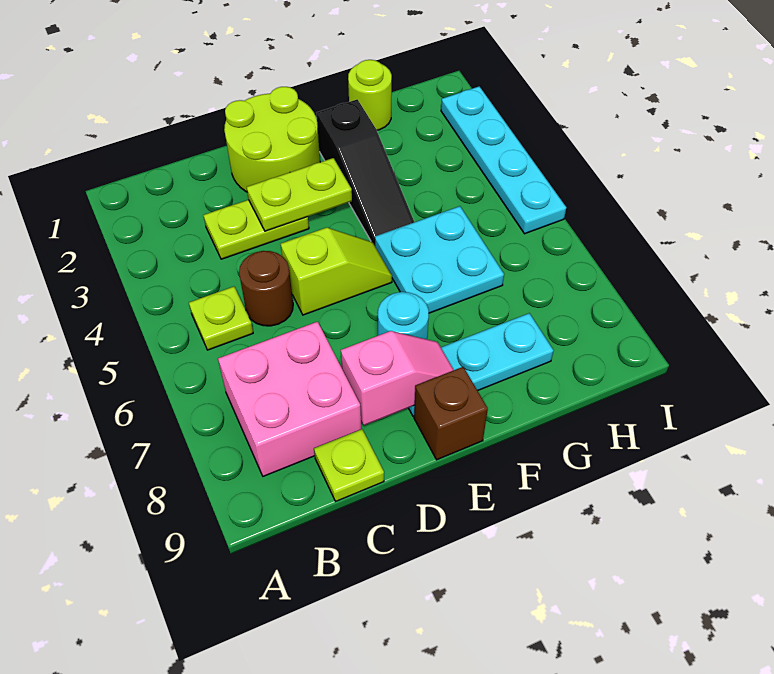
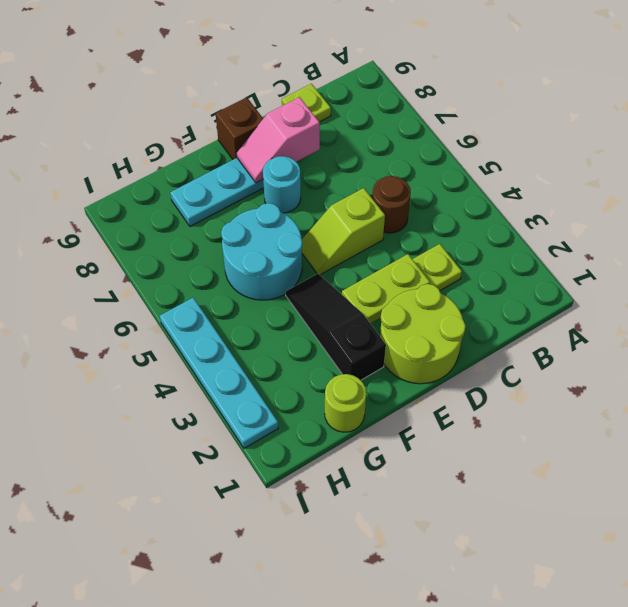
lime plate B5 level 1 -> none
pink brick B7:C8 level 1 -> none
cyan plate F5:G6 level 1 -> cyan round brick F5:G6 level 1

